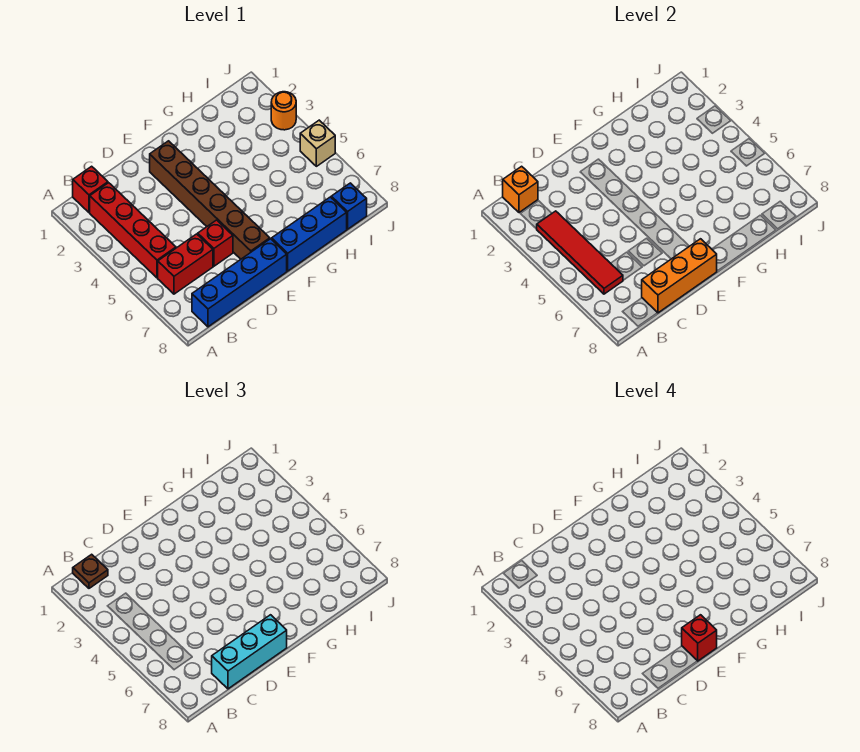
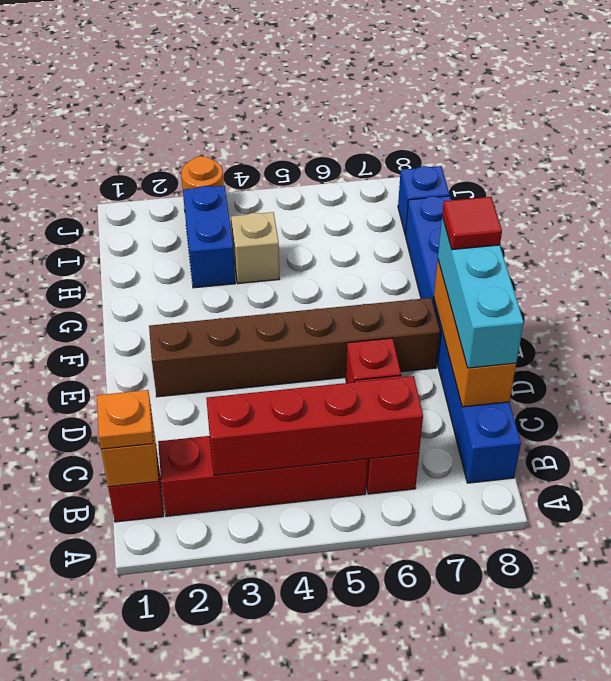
brown plate B1 level 3 -> orange plate B1 level 3
red tile B3:B6 level 2 -> red brick B3:B6 level 2
red brick E8 level 4 -> red tile E8 level 4
none -> blue brick H3:I3 level 1
tan brick J5 level 1 -> tan brick H4 level 1

